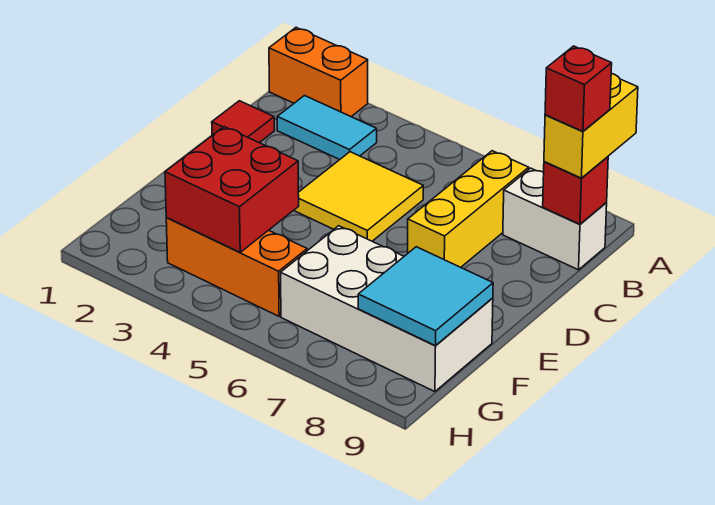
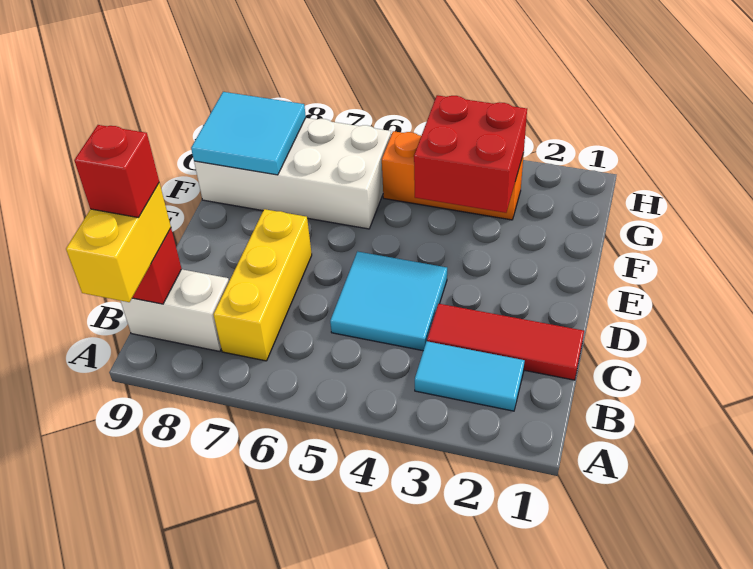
orange brick A1:A2 level 1 -> none
red tile C1 level 1 -> red tile C1:C3 level 1
yellow tile C4:D5 level 1 -> cyan tile C4:D5 level 1

